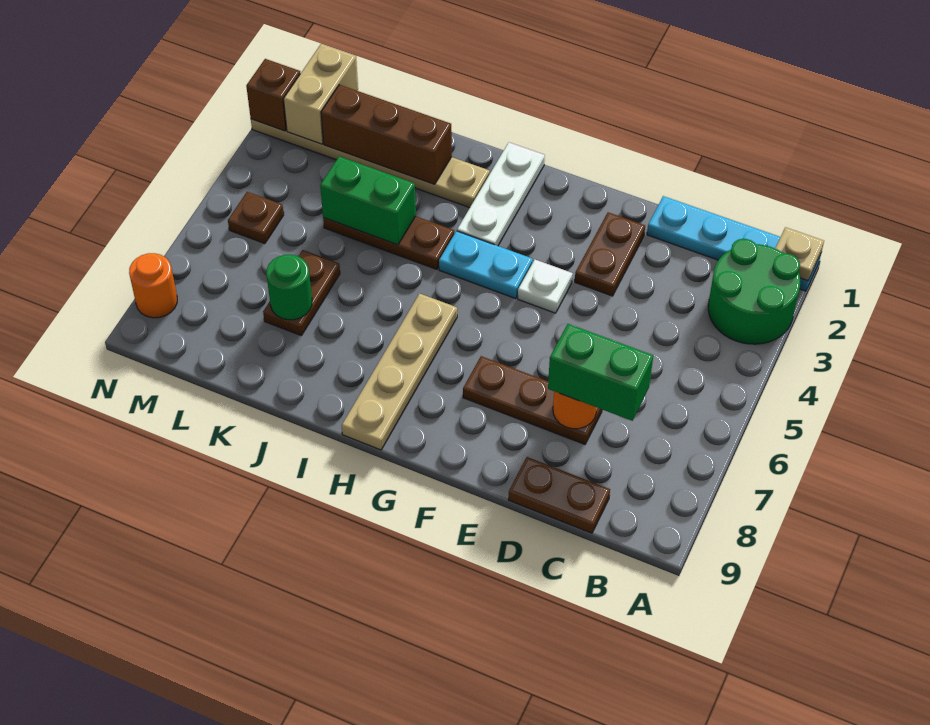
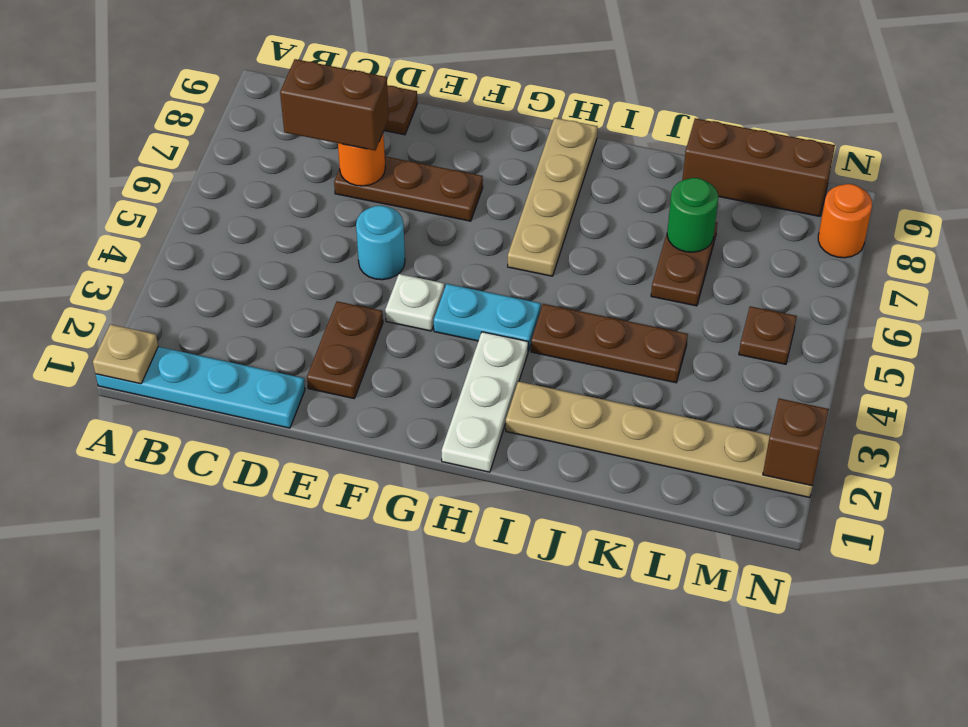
green round brick A2:B3 level 1 -> none
green brick C7:D7 level 3 -> brown brick C7:D7 level 3
none -> cyan round brick E5 level 1
brown brick J2:L2 level 2 -> brown brick K9:M9 level 1
green brick J4:K4 level 2 -> none
tan brick M1:M2 level 2 -> none

